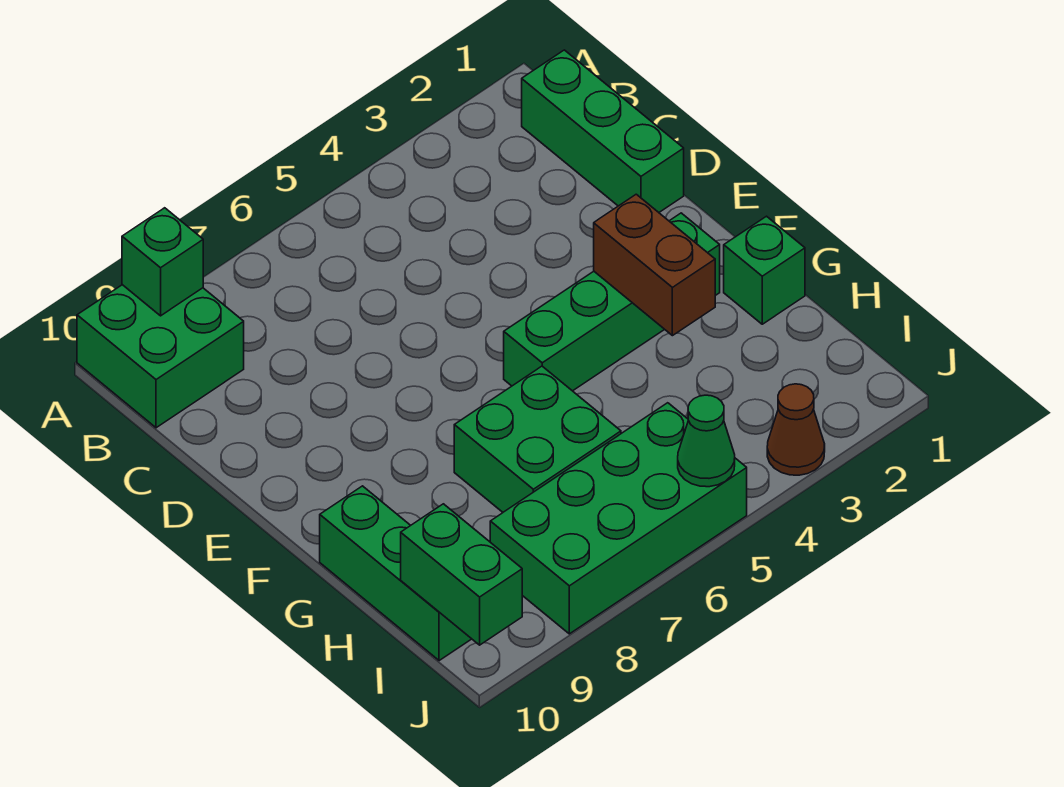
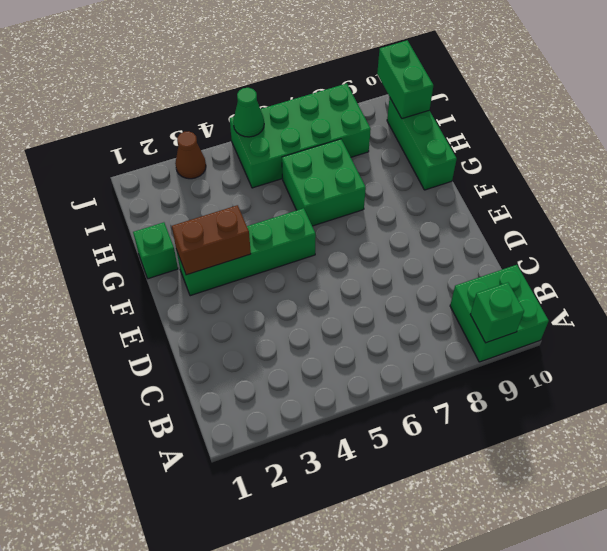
green brick B1:D1 level 1 -> none
brown brick F3:G3 level 2 -> brown brick F2:F3 level 2

